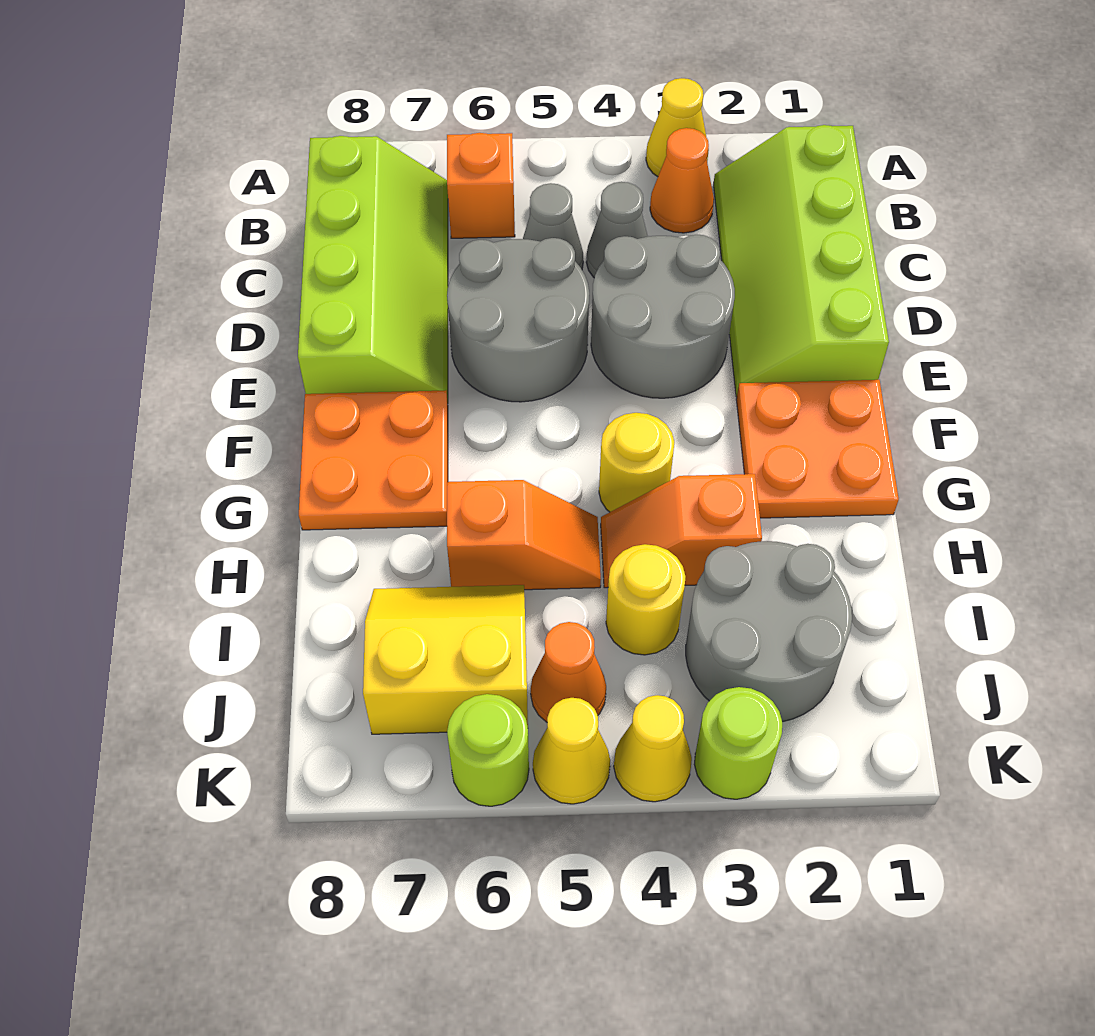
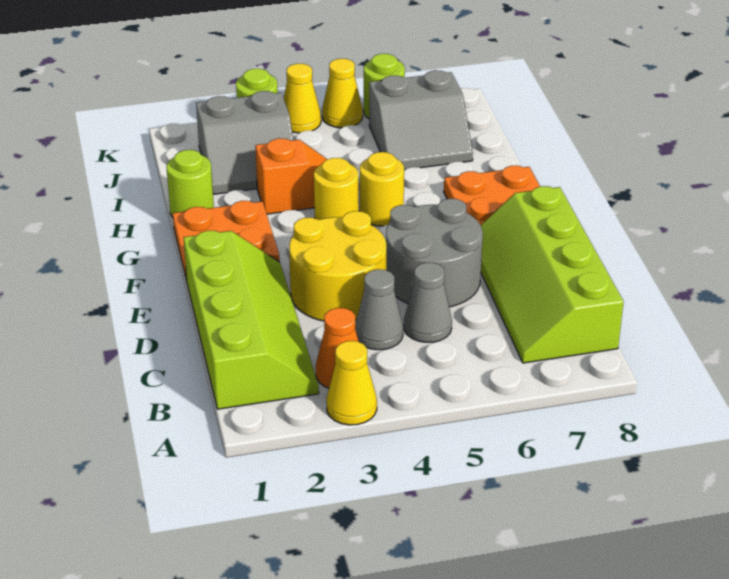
orange brick B6 level 1 -> none
grey round brick D3:E4 level 1 -> yellow round brick D3:E4 level 1
none -> lime round brick H1 level 1
orange slope H5:H6 level 1 top 6 -> none
grey round brick I2:J3 level 1 -> grey slope I2:J3 level 1 top J
yellow round brick I4 level 1 -> yellow round brick G5 level 1
yellow slope I6:J7 level 1 top J -> grey slope I6:J7 level 1 top J
orange cone J5 level 1 -> none

